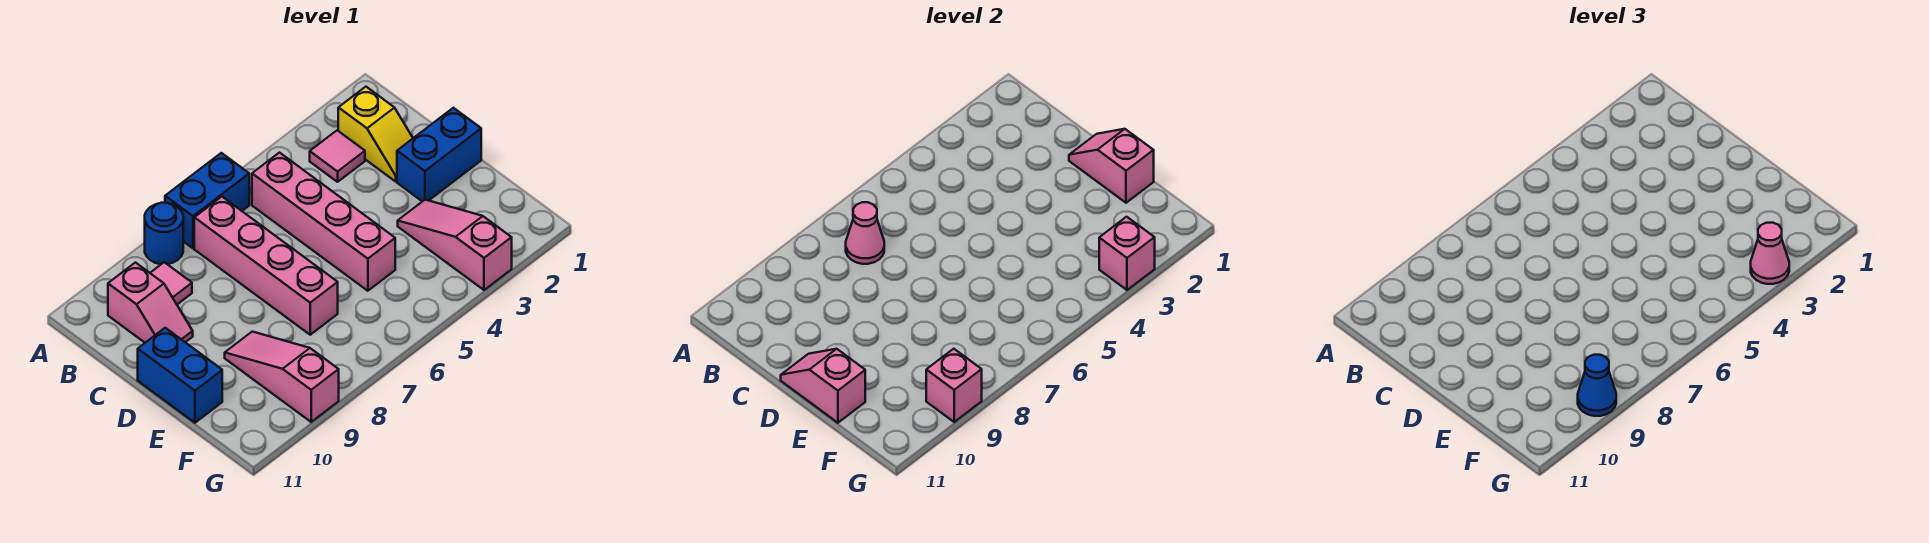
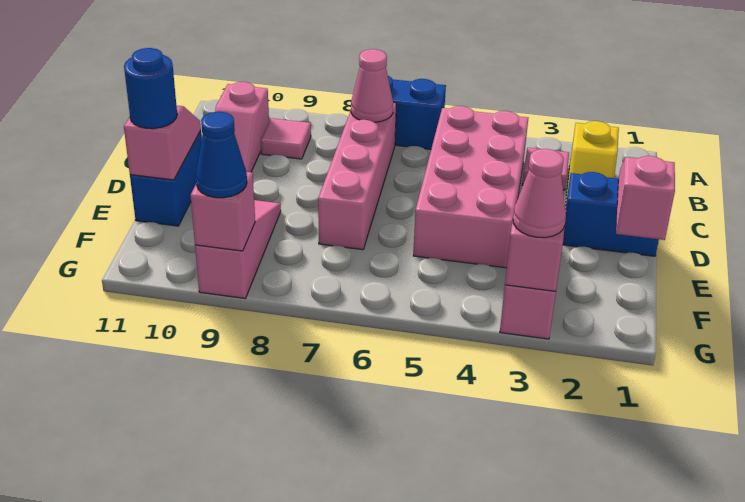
blue round brick A8 level 1 -> blue round brick E11 level 3
pink brick B5:E5 level 1 -> pink brick B4:E5 level 1

